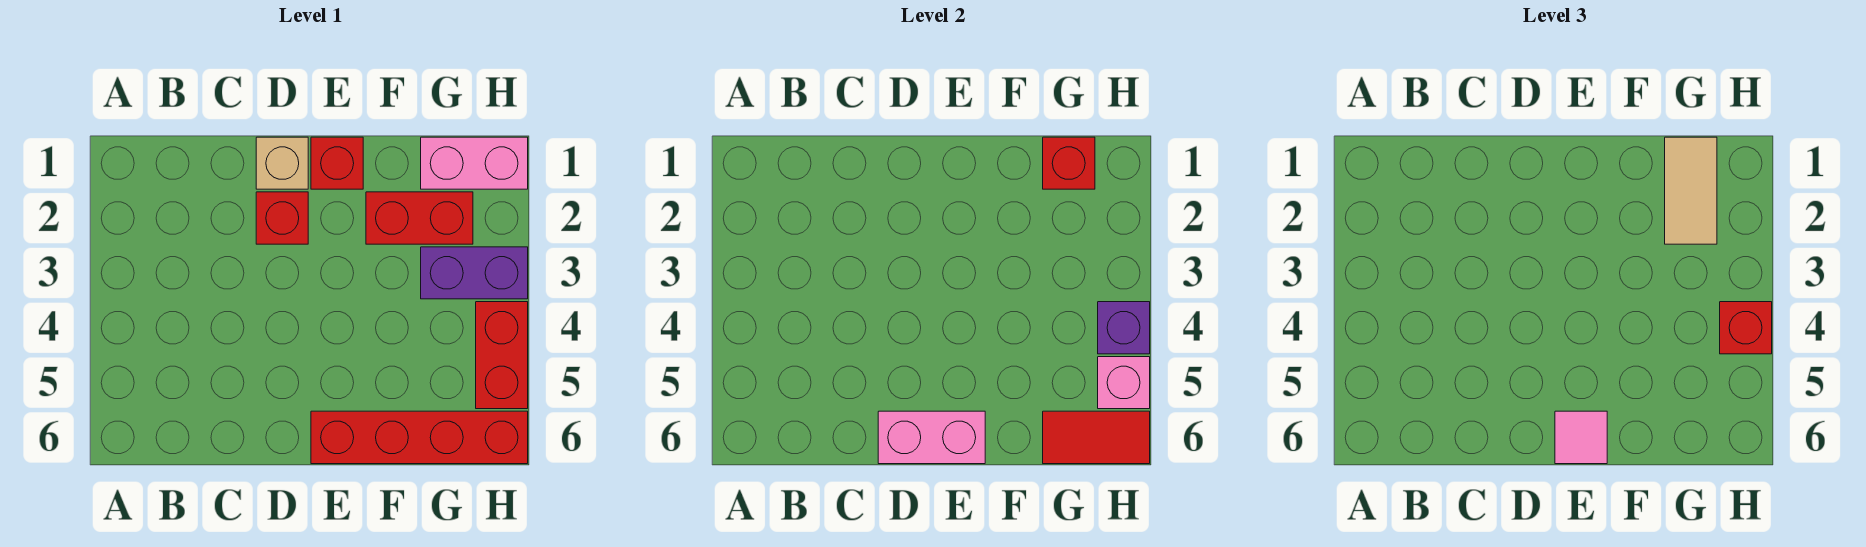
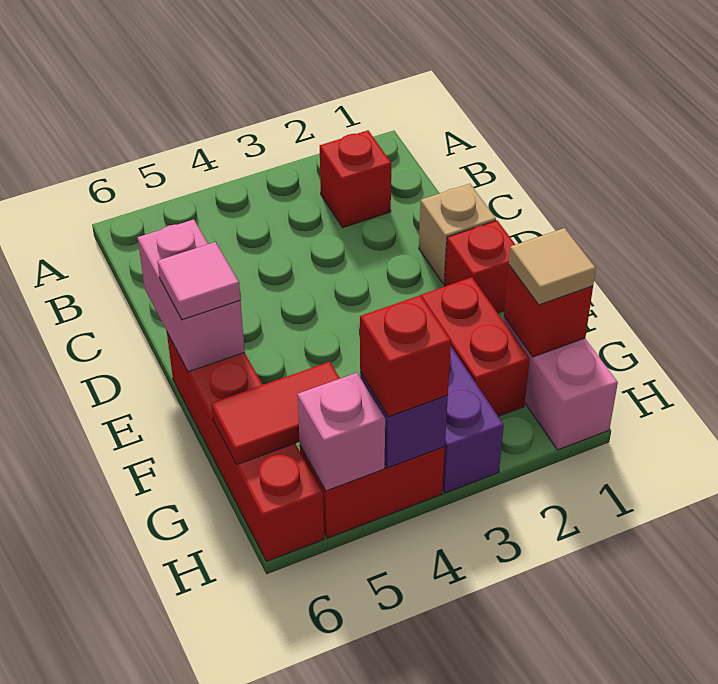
red brick D2 level 1 -> red brick B2 level 1
tan tile G1:G2 level 3 -> tan tile G1 level 3
red tile G6:H6 level 2 -> red tile G5:G6 level 2

